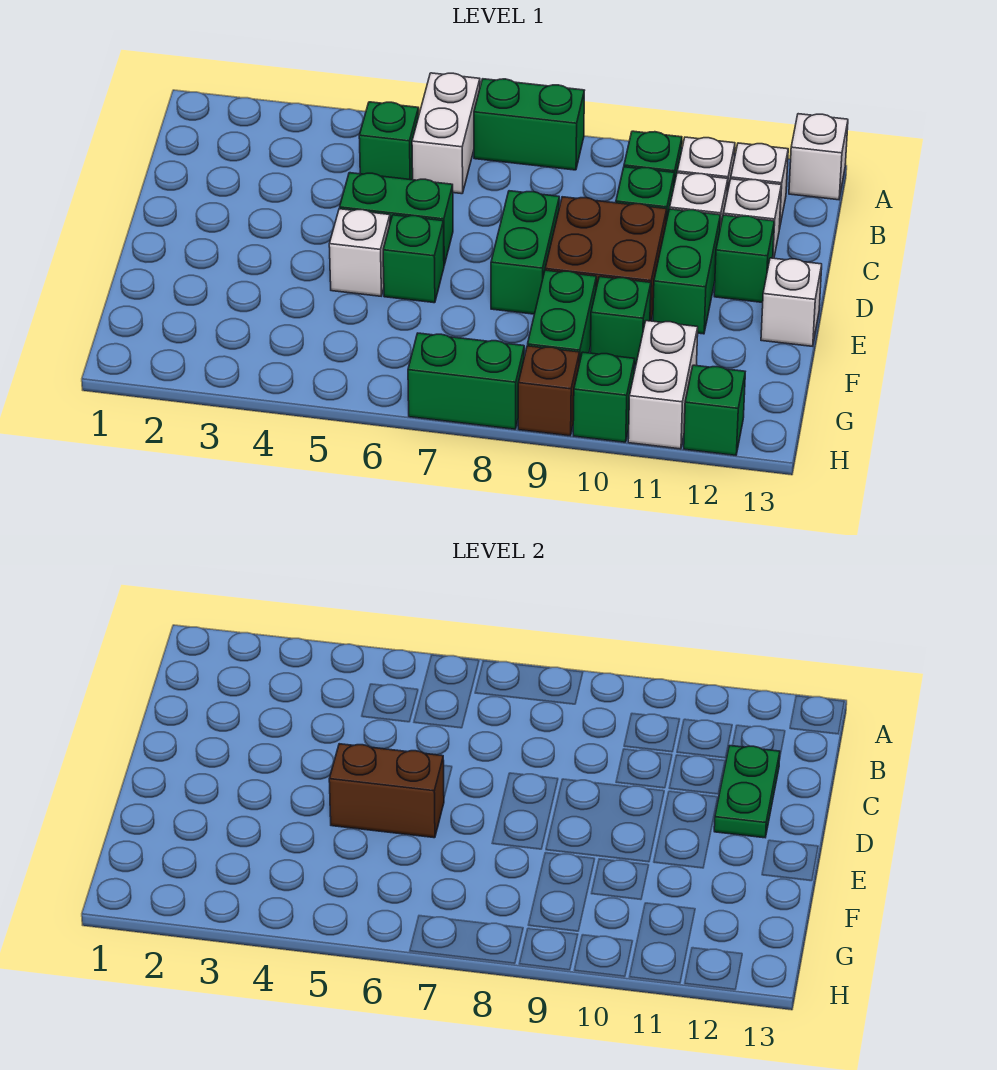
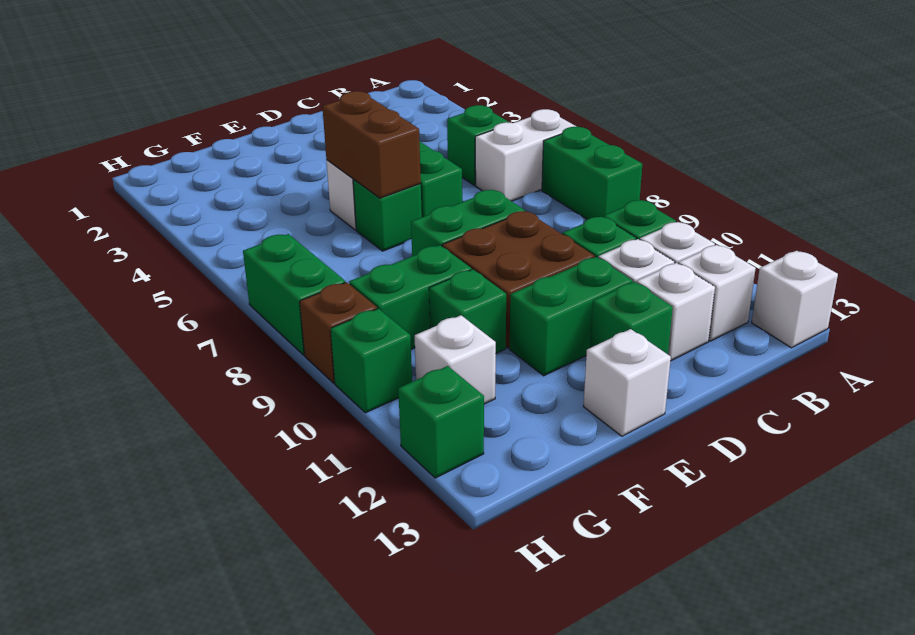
green plate C12:D12 level 2 -> none
white brick G11:H11 level 1 -> white brick G11 level 1

